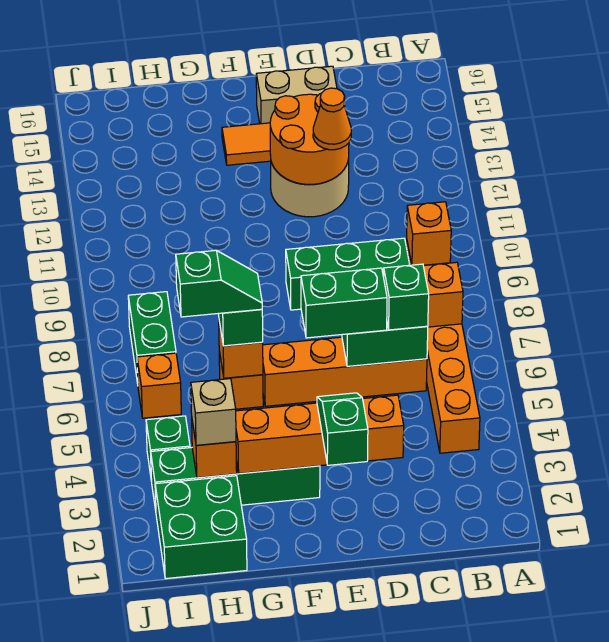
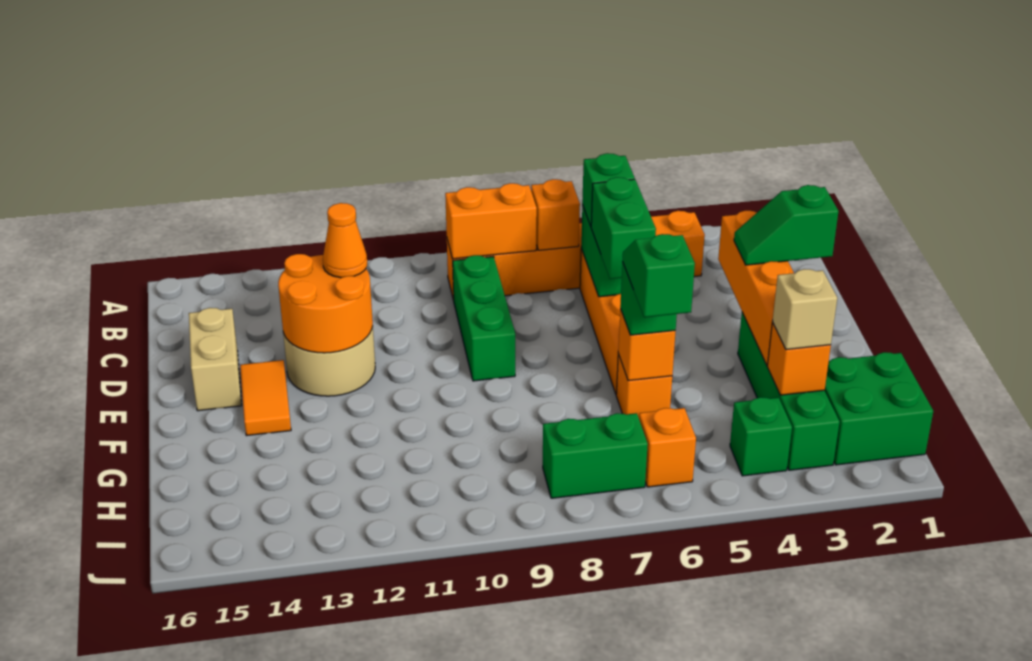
orange brick B9 level 2 -> orange brick B8:B9 level 2

